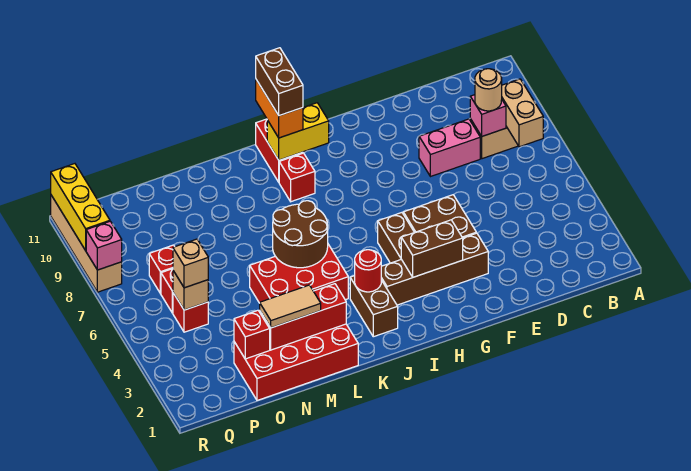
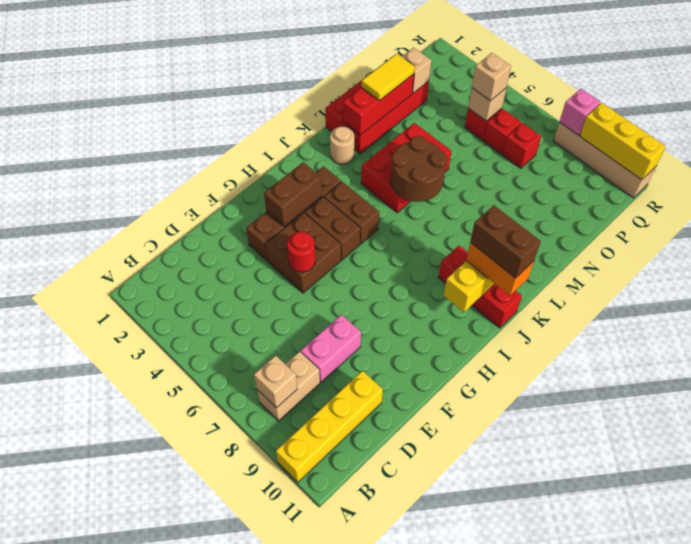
none -> yellow brick A10:D10 level 1
tan brick B7:B8 level 2 -> tan brick B8 level 2
pink brick C8 level 2 -> none
tan round brick C8 level 3 -> tan round brick K2 level 1
brown brick J2:J3 level 1 -> brown brick I4:I5 level 1
red round brick J3 level 2 -> red round brick F5 level 2
tan tile M2:N2 level 3 -> yellow tile M2:N2 level 3
red brick O2 level 2 -> tan brick O2 level 2

